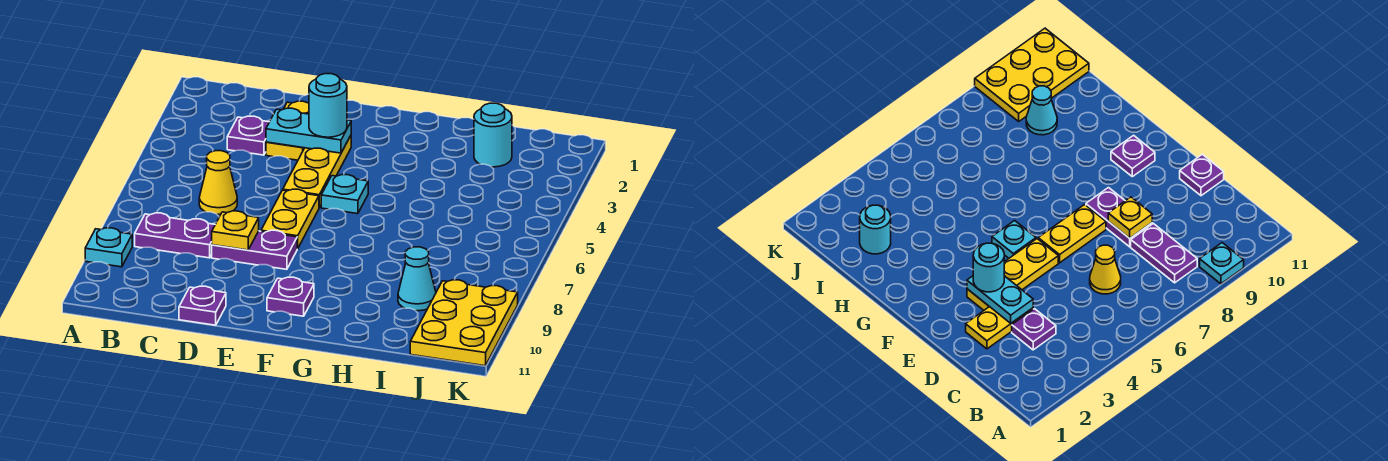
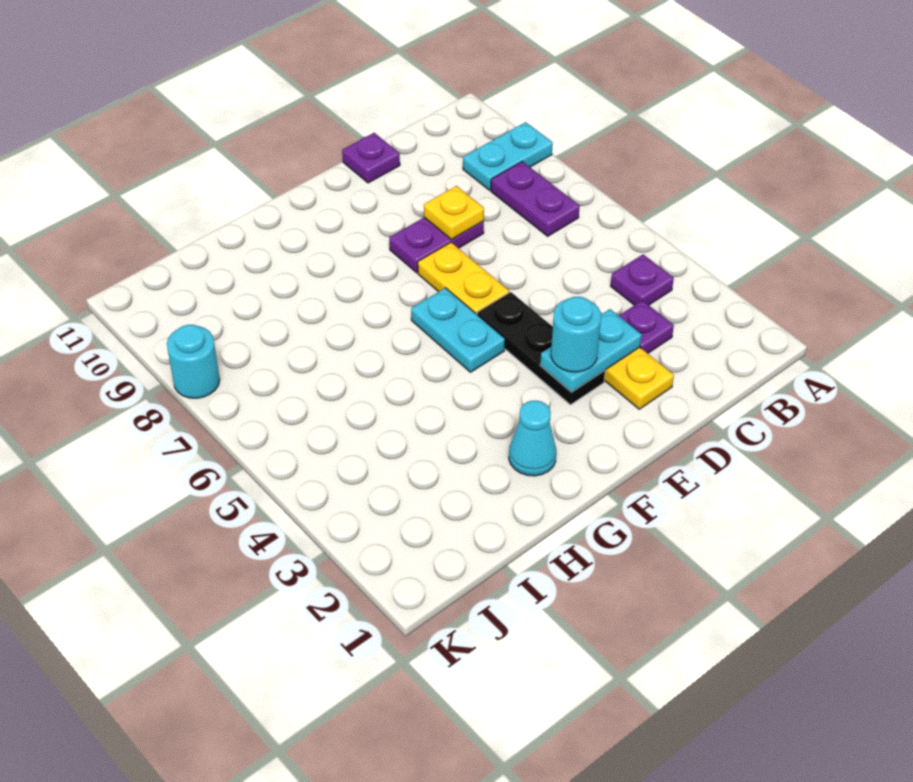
cyan plate A9 level 1 -> cyan plate A9:B9 level 1
purple plate B8:C8 level 1 -> purple plate B7:B8 level 1
yellow cone C6 level 1 -> none
yellow plate E3:E5 level 1 -> black plate E3:E5 level 1
cyan plate F5 level 1 -> cyan plate F5:F6 level 1
purple plate F10 level 1 -> purple plate B4 level 1
cyan round brick I2 level 1 -> cyan round brick K8 level 1
cyan cone I9 level 1 -> cyan cone G2 level 1
yellow plate J9:K11 level 1 -> none

